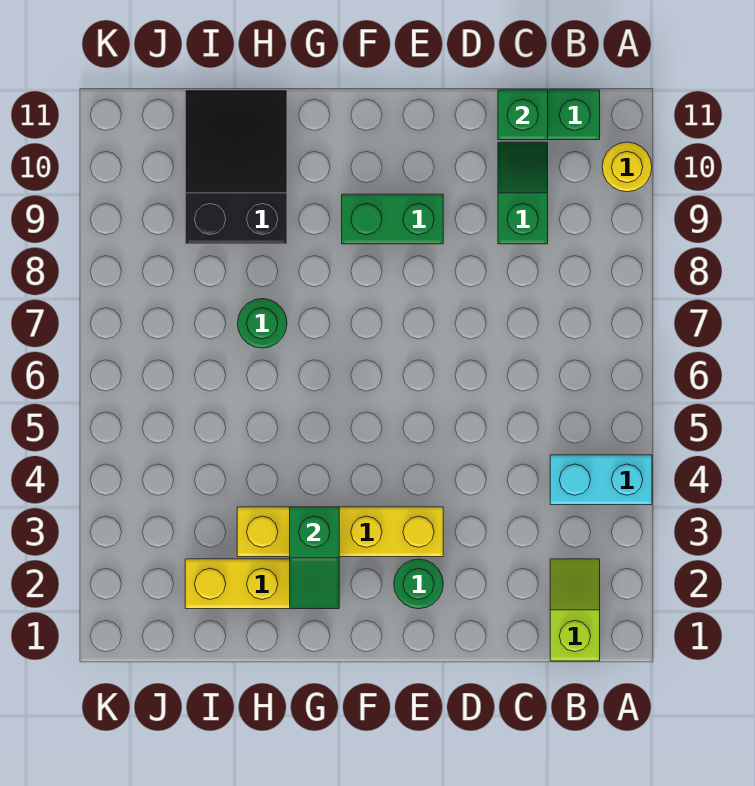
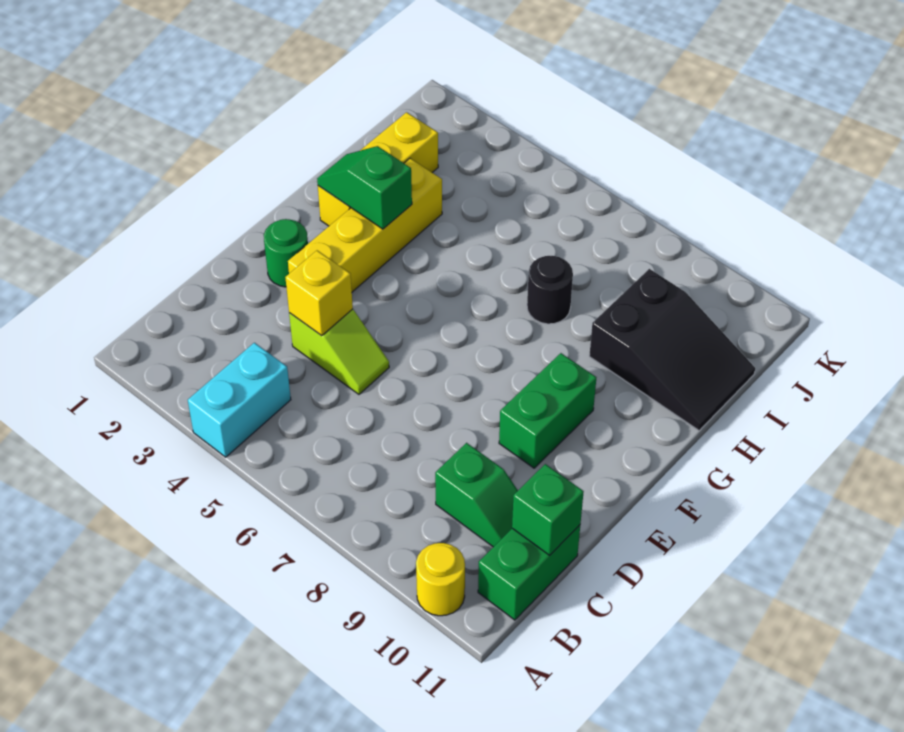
lime slope B1:B2 level 1 top 1 -> lime slope D4:D5 level 1 top 4
none -> yellow brick D4 level 2
green round brick H7 level 1 -> black round brick H7 level 1

